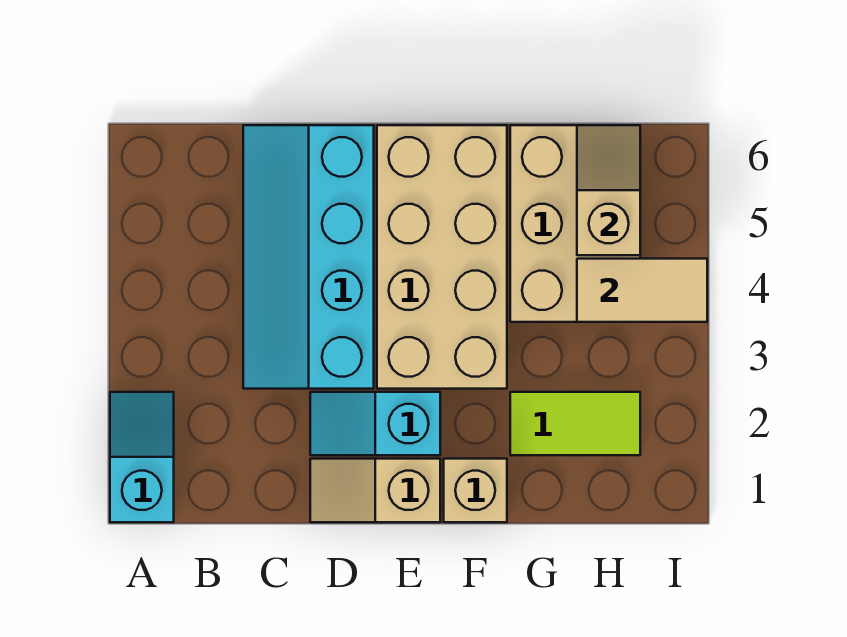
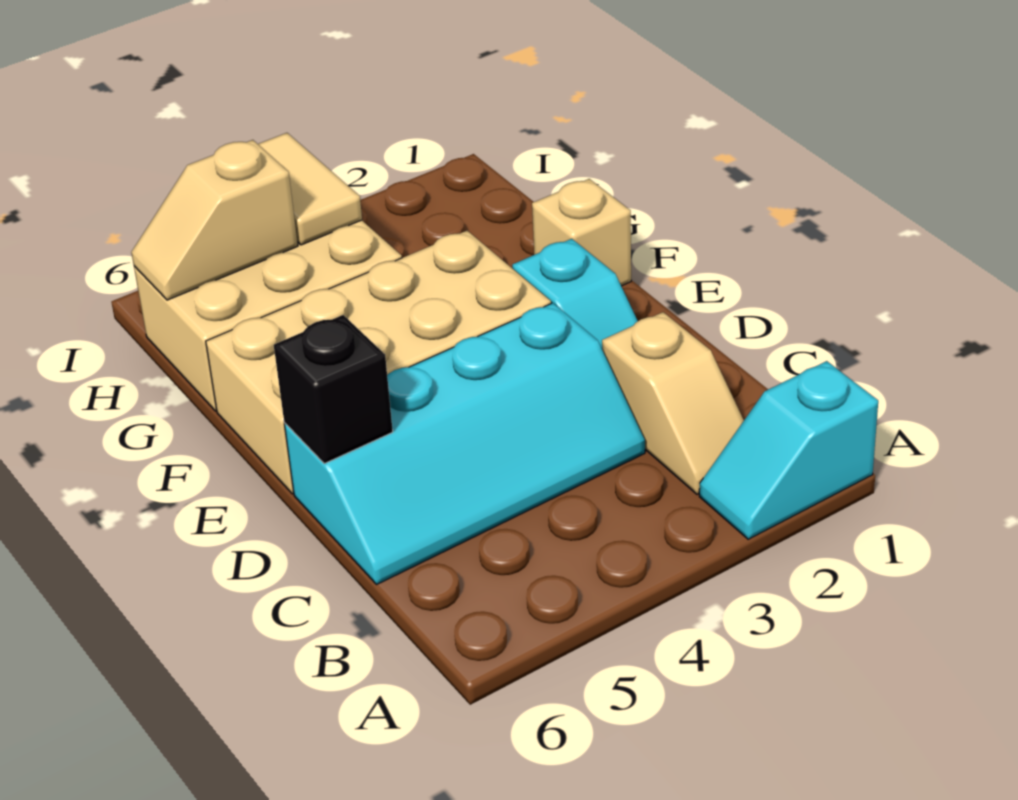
tan slope D1:E1 level 1 top E -> tan slope B2:C2 level 1 top C
none -> black brick D6 level 2
lime tile G2:H2 level 1 -> none

